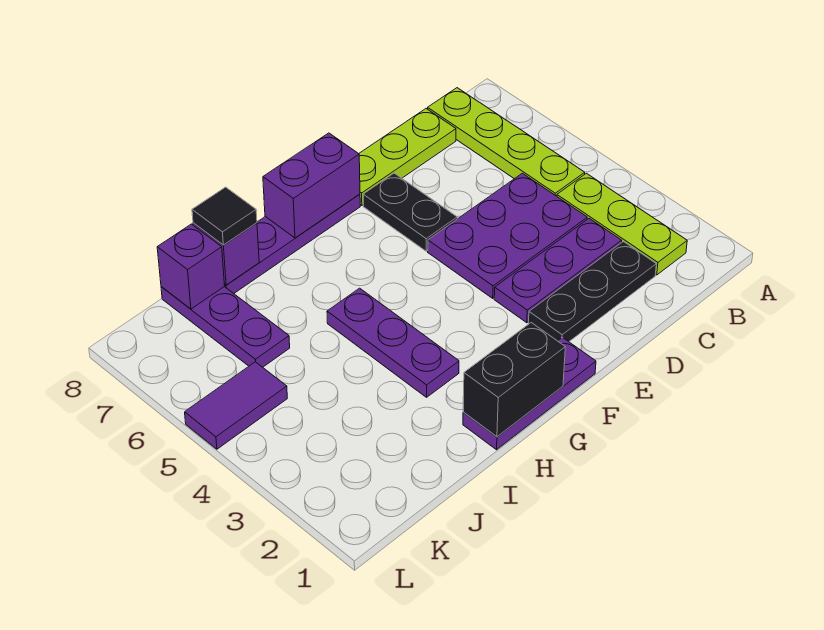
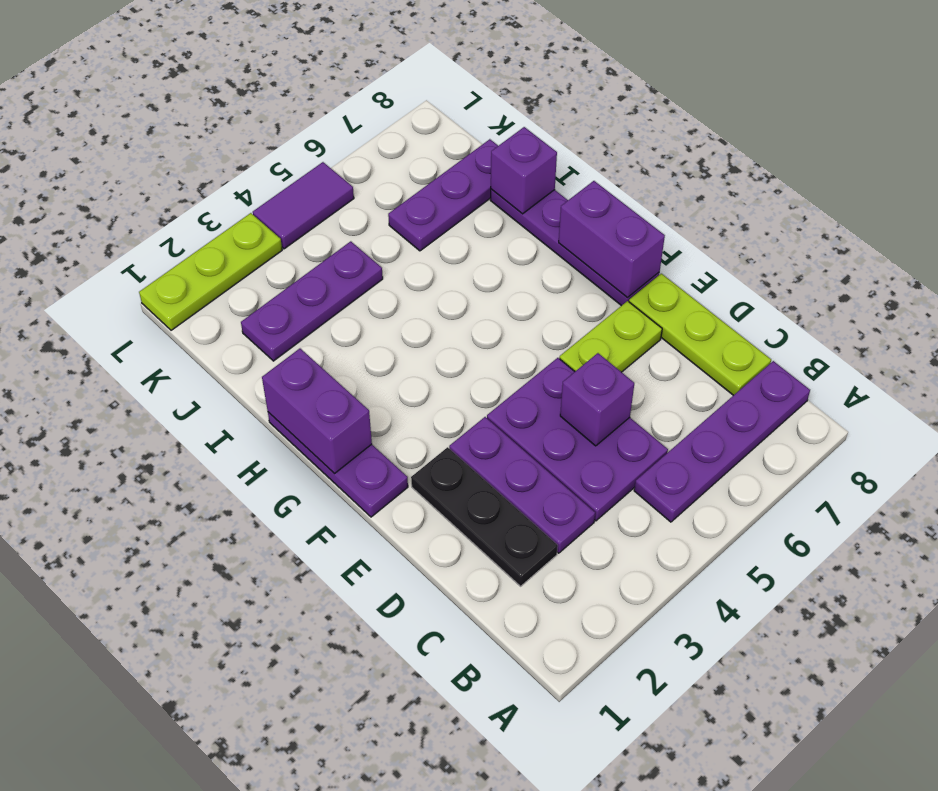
lime plate B2:B4 level 1 -> lime plate L1:L3 level 1
lime plate B5:B8 level 1 -> purple plate B5:B8 level 1
black plate E6:E7 level 1 -> lime plate E6:E7 level 1
black brick G1:H1 level 2 -> purple brick G1:H1 level 2
purple plate H3:H5 level 1 -> purple plate J2:J4 level 1
black tile I8 level 3 -> none
purple brick J8 level 2 -> purple brick D5 level 2
purple tile K5:L5 level 1 -> purple tile L4:L5 level 1

